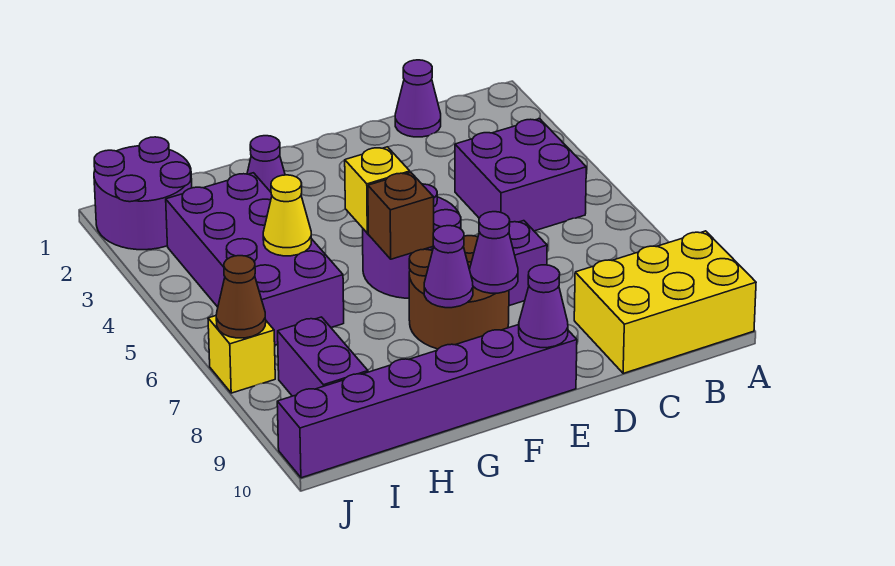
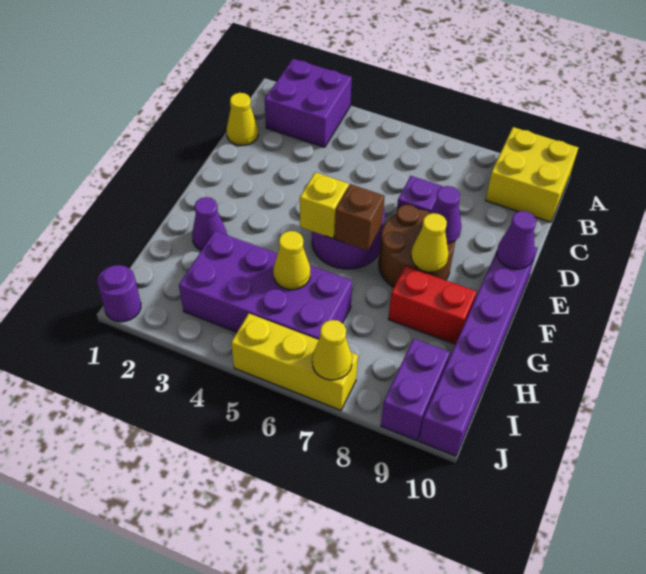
yellow brick A9:C10 level 1 -> yellow brick A9:B10 level 1
purple brick B4:C5 level 1 -> purple brick A2:B3 level 1
purple cone C1 level 1 -> yellow cone C1 level 1
purple cone F8 level 2 -> yellow cone F8 level 2
none -> red brick G8:G9 level 1
purple round brick I1:J2 level 1 -> purple round brick J1 level 1
purple brick I8:I9 level 1 -> purple brick I9:J9 level 1
yellow brick J7 level 1 -> yellow brick J5:J7 level 1
brown cone J7 level 2 -> yellow cone J7 level 2

